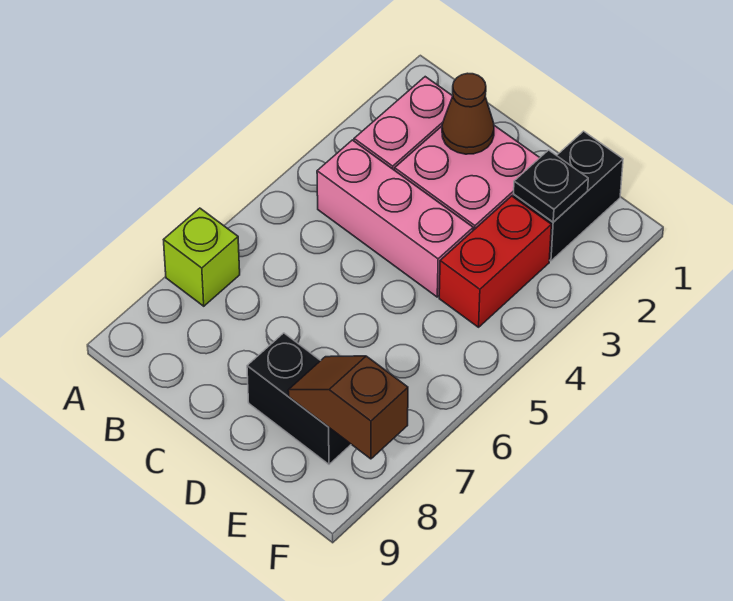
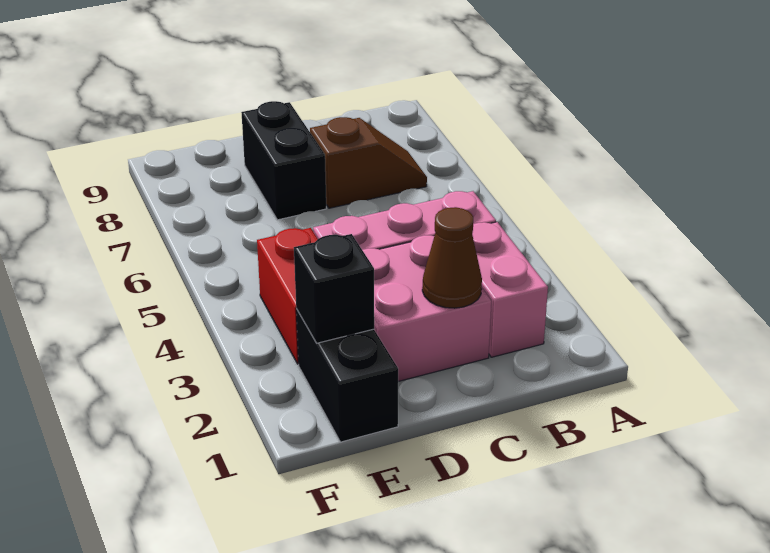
lime brick A7 level 1 -> none
black brick D8:E8 level 1 -> black brick D7:D8 level 1
black plate E2 level 2 -> black brick E2 level 2
brown slope E8:F8 level 2 top F -> brown slope B7:C7 level 1 top C

